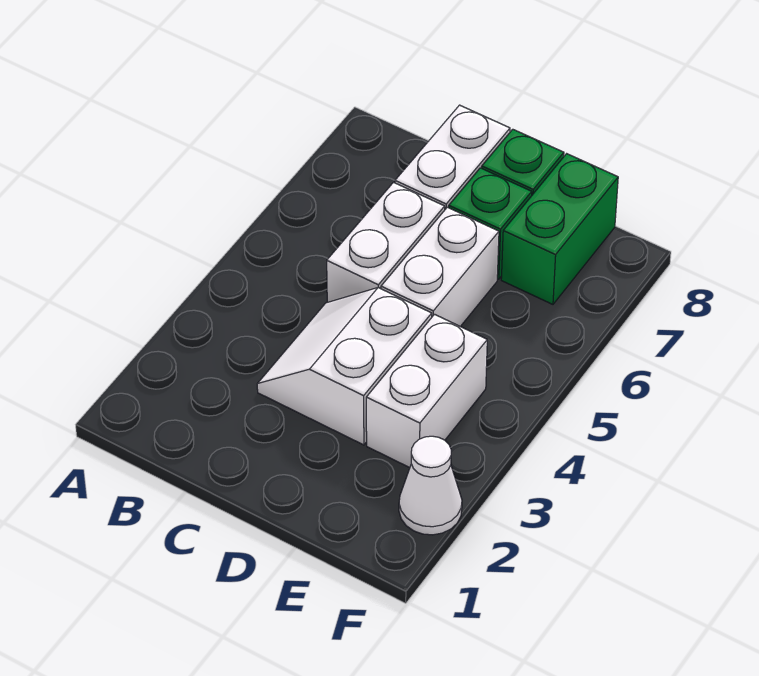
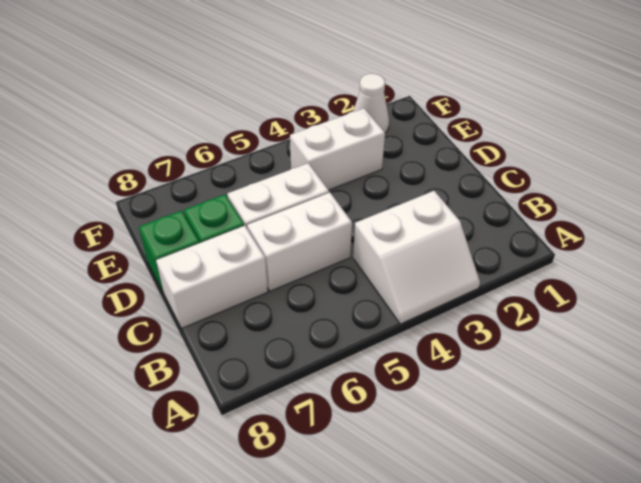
white slope C3:D4 level 1 top D -> white slope A3:B4 level 1 top B
green brick E7:E8 level 1 -> none

